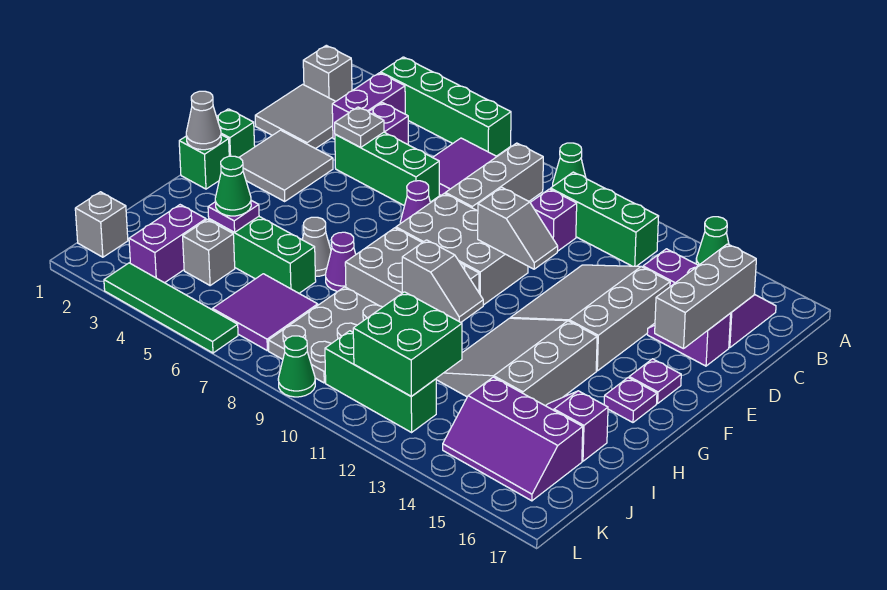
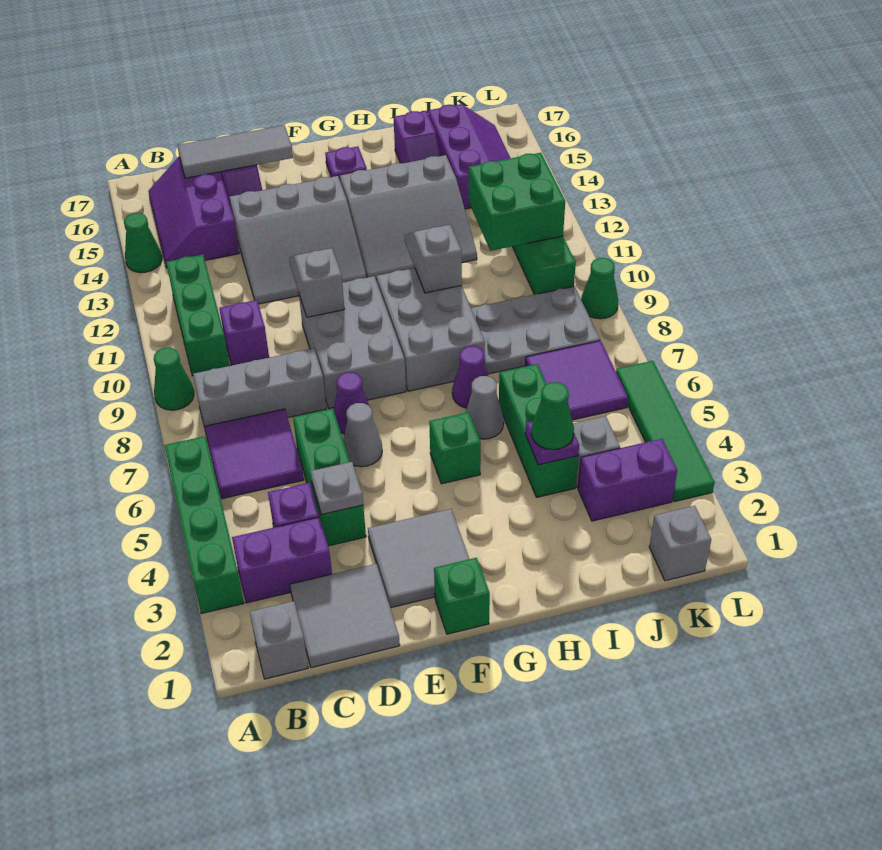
grey brick C16:E16 level 2 -> grey tile C16:E16 level 2
purple plate F16 level 1 -> none
green brick G1 level 1 -> green brick G5 level 1
grey cone G1 level 2 -> grey cone E6 level 1

